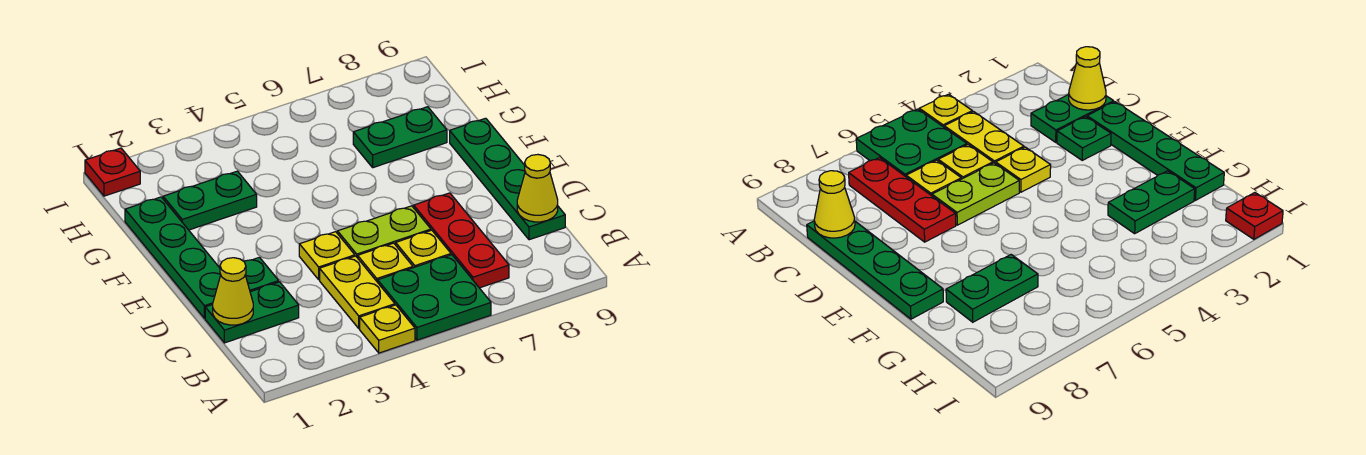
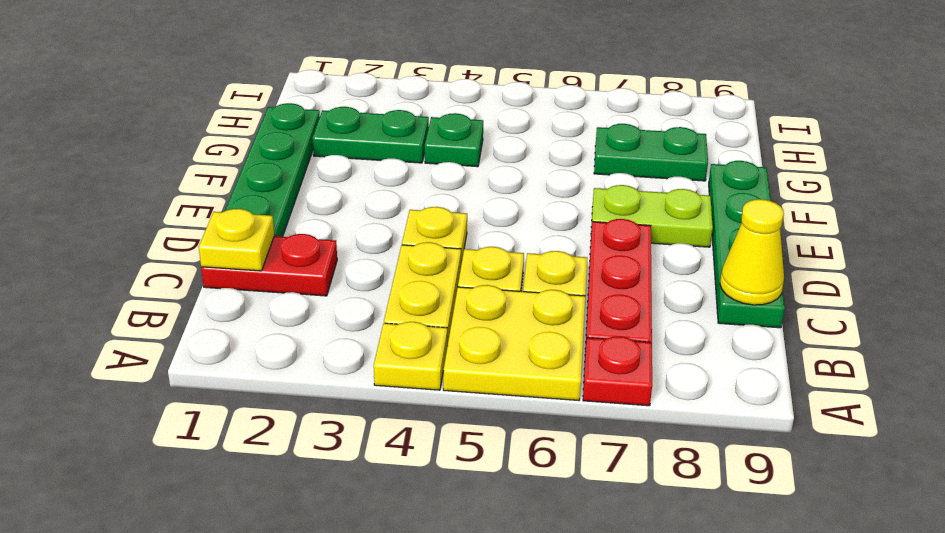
green plate A5:B6 level 1 -> yellow plate A5:B6 level 1
green plate C1:C2 level 1 -> red plate C1:C2 level 1
yellow cone C1 level 2 -> yellow plate C1 level 2
green plate D2 level 1 -> green plate G4 level 1
lime plate D5:D6 level 1 -> lime plate E7:E8 level 1
red plate I1 level 1 -> red plate A7 level 1

